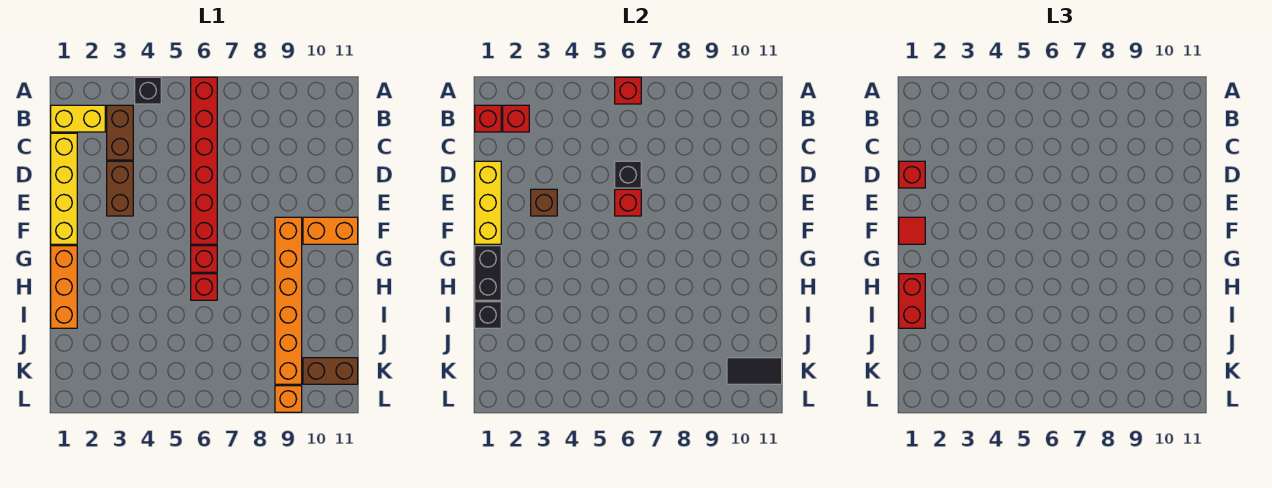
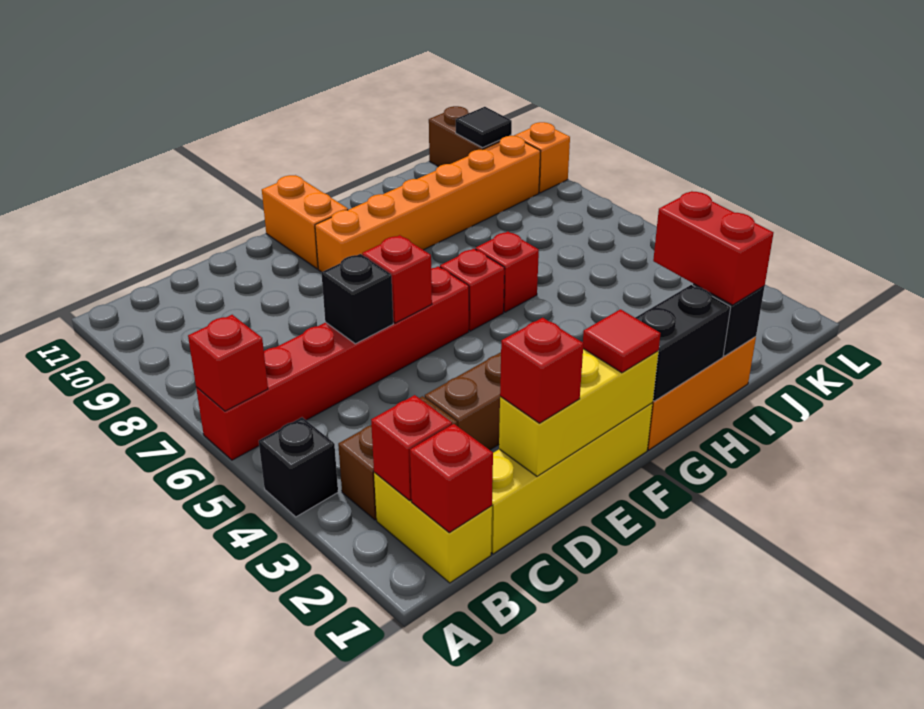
brown brick E3 level 2 -> none
red brick H1:I1 level 3 -> red brick I1:I2 level 3
black tile K10:K11 level 2 -> black tile K10 level 2

